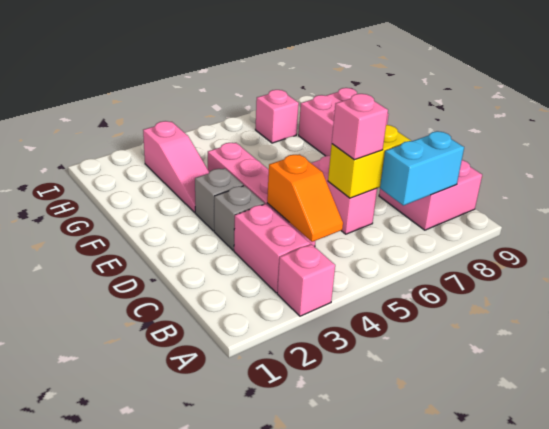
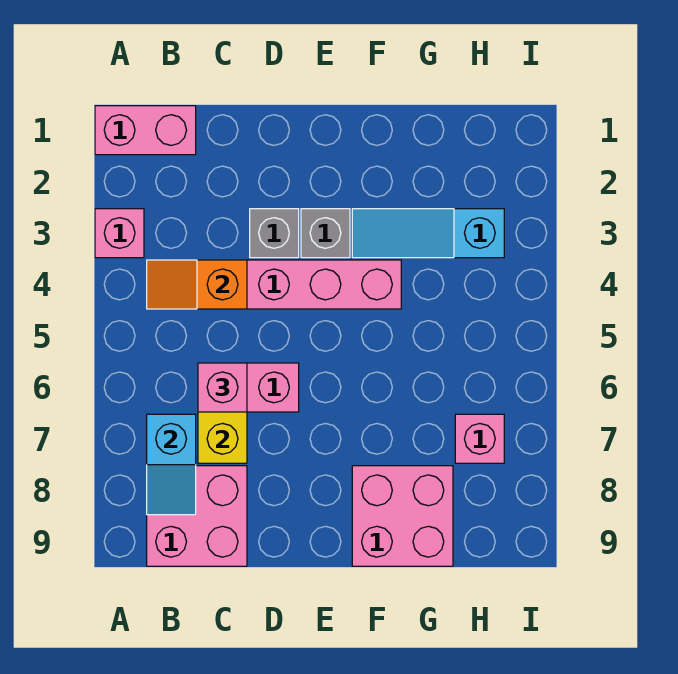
pink brick B3:C3 level 1 -> pink brick A1:B1 level 1
cyan brick B7:B8 level 2 -> cyan slope B7:B8 level 2 top 7
pink slope F3:H3 level 1 top H -> cyan slope F3:H3 level 1 top H

